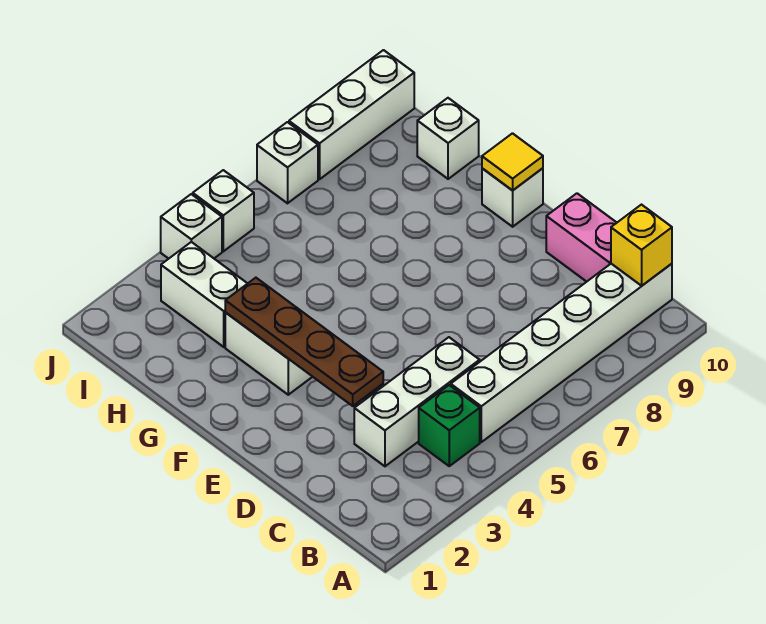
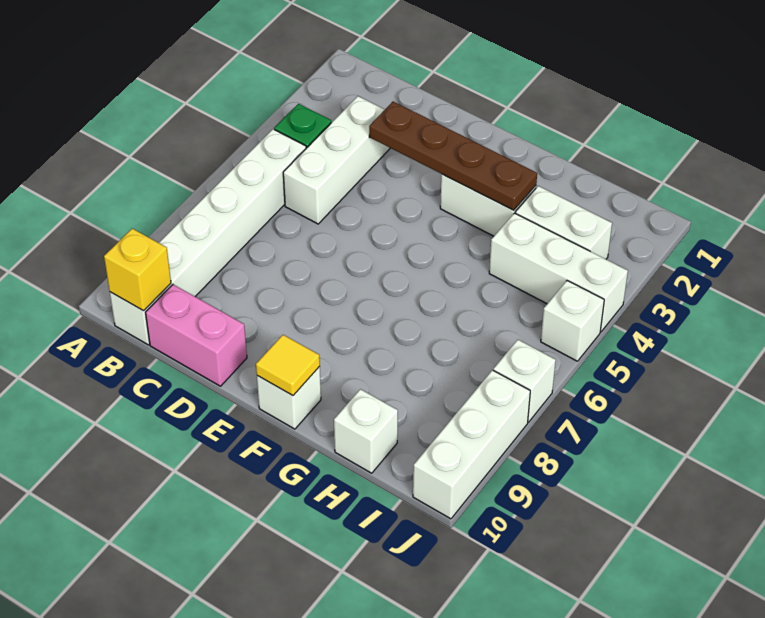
white brick J4 level 1 -> white brick H4:J4 level 1

